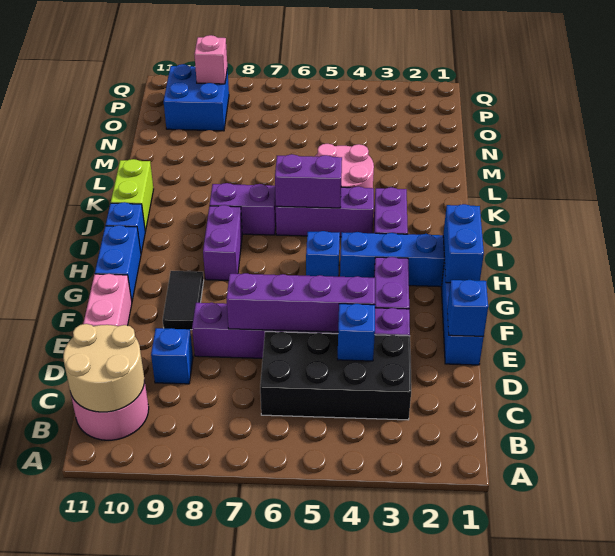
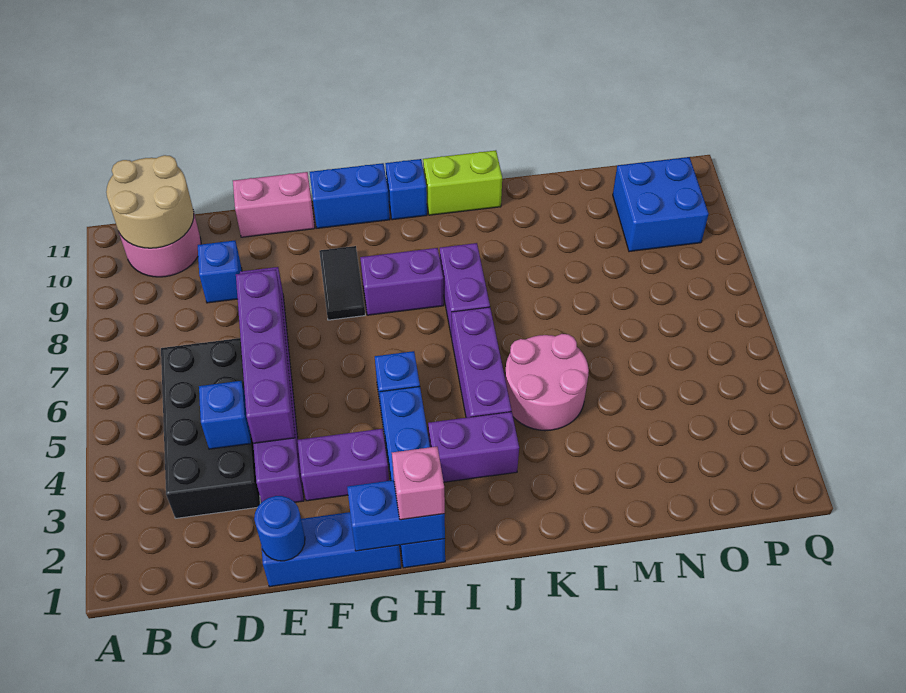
blue brick E1 level 2 -> blue round brick E1 level 2
black tile F9:G9 level 1 -> black tile G8:G9 level 1
purple brick J5:J6 level 2 -> none
pink brick P9 level 2 -> pink brick H1 level 3

